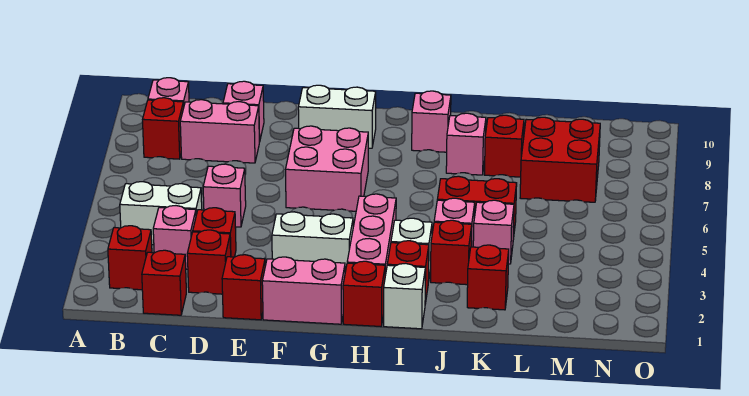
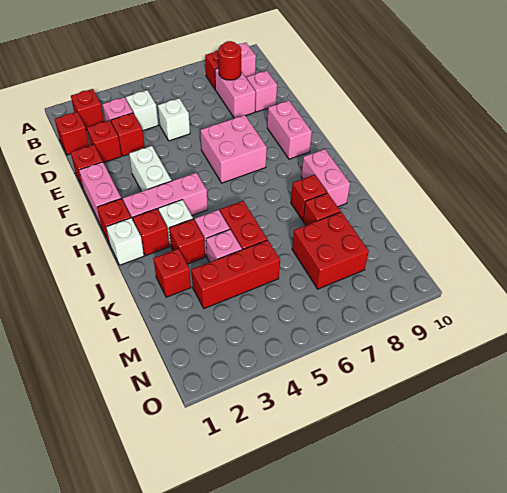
white brick B4:C4 level 1 -> white brick C4 level 1
none -> red round brick C8 level 2
pink brick D5 level 1 -> white brick D5 level 1
white brick F9:G9 level 1 -> pink brick F9:G9 level 1
pink brick I9 level 1 -> pink brick I9:J9 level 1
pink brick J8 level 1 -> red brick J8 level 1
none -> red brick L3:L5 level 1

